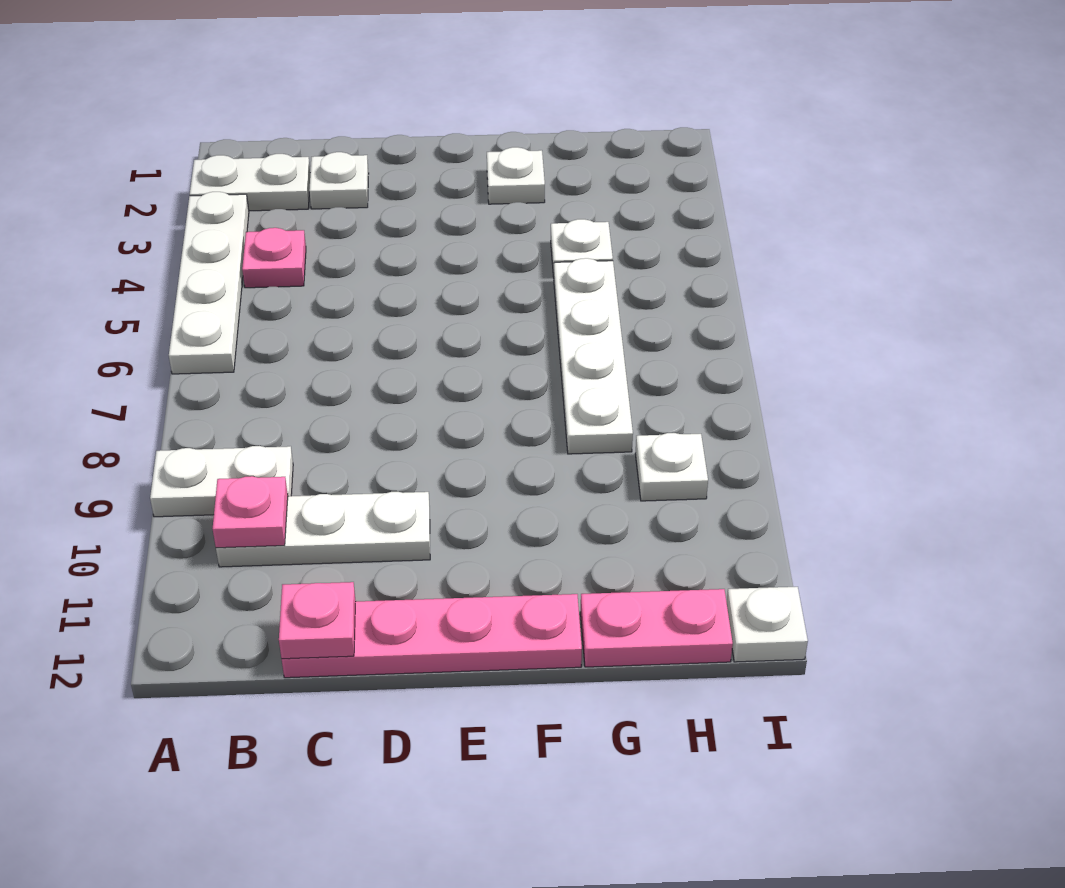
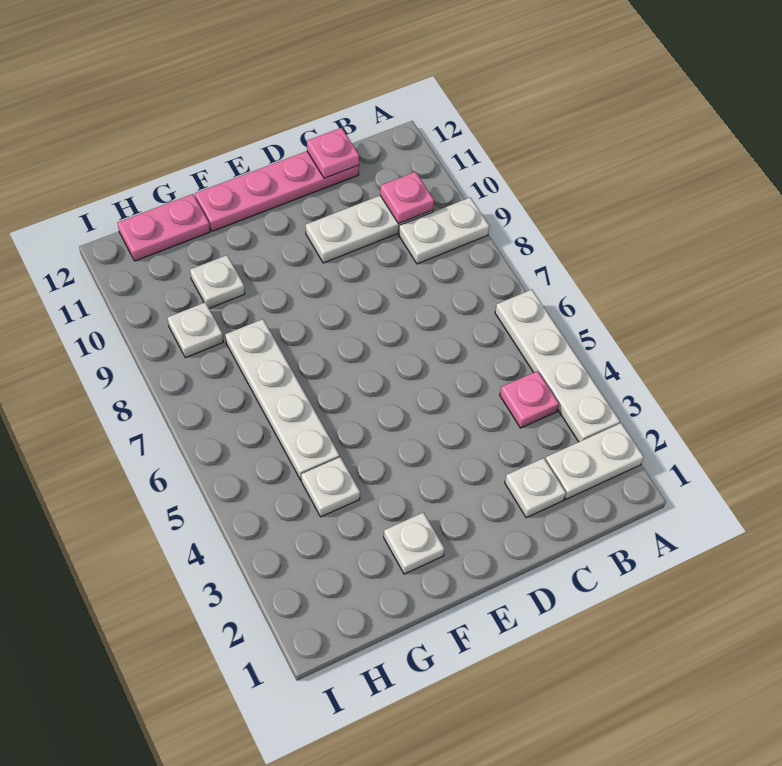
white plate I12 level 1 -> white plate G10 level 1

